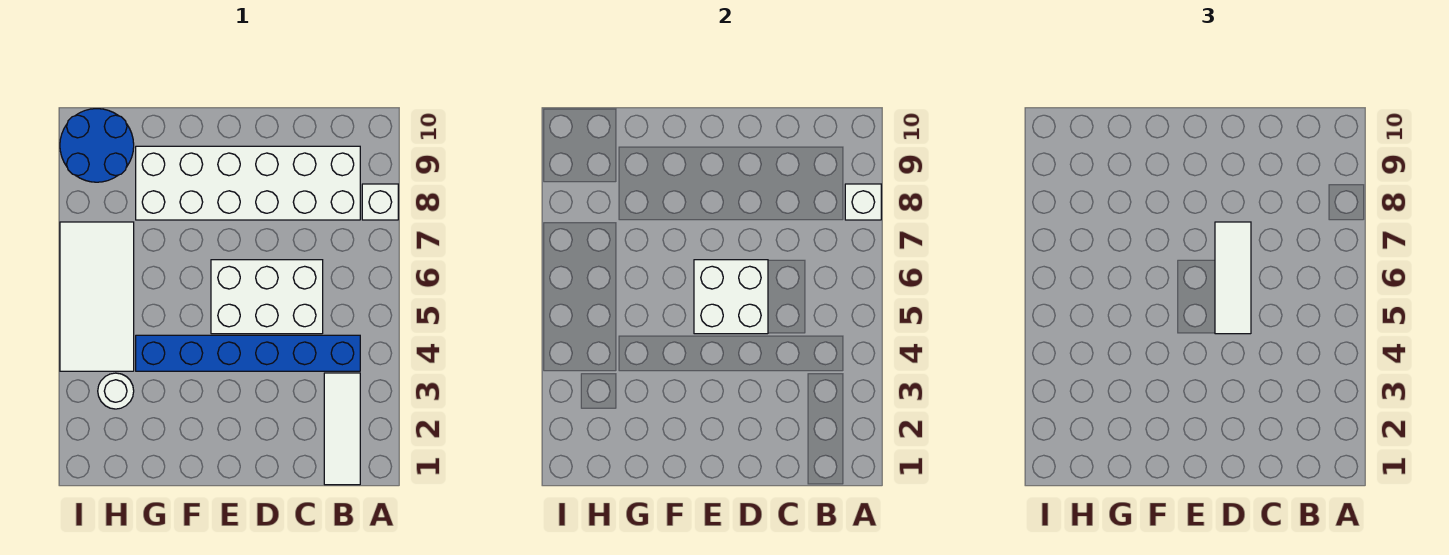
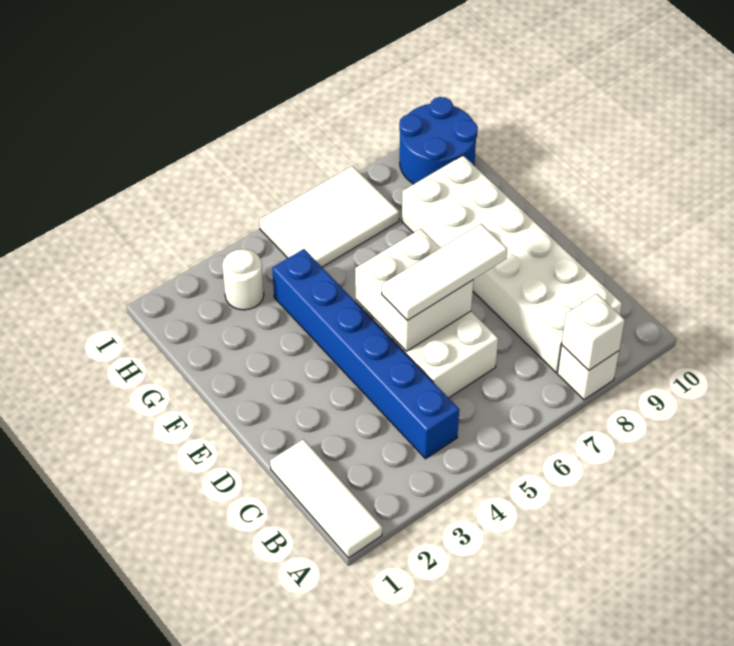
white tile B1:B3 level 1 -> white tile A1:C1 level 1
white tile H4:I7 level 1 -> white tile H5:I7 level 1

